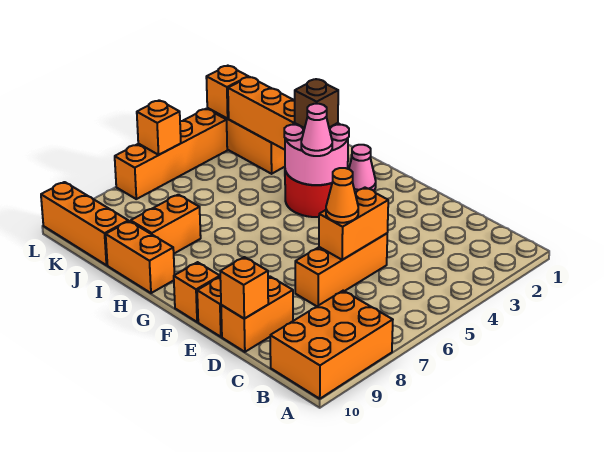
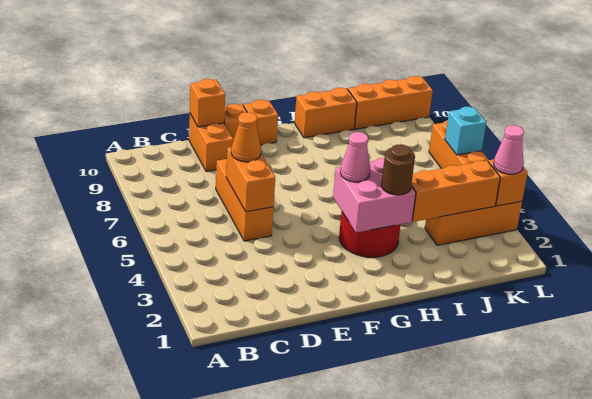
orange brick A8:B10 level 1 -> none
pink cone G2 level 1 -> pink cone L3 level 3
pink round brick G3:H4 level 2 -> pink brick G3:H4 level 2
brown brick H3 level 3 -> brown round brick H3 level 3
orange brick I8:I9 level 1 -> none
orange brick L6 level 2 -> cyan brick L6 level 2

